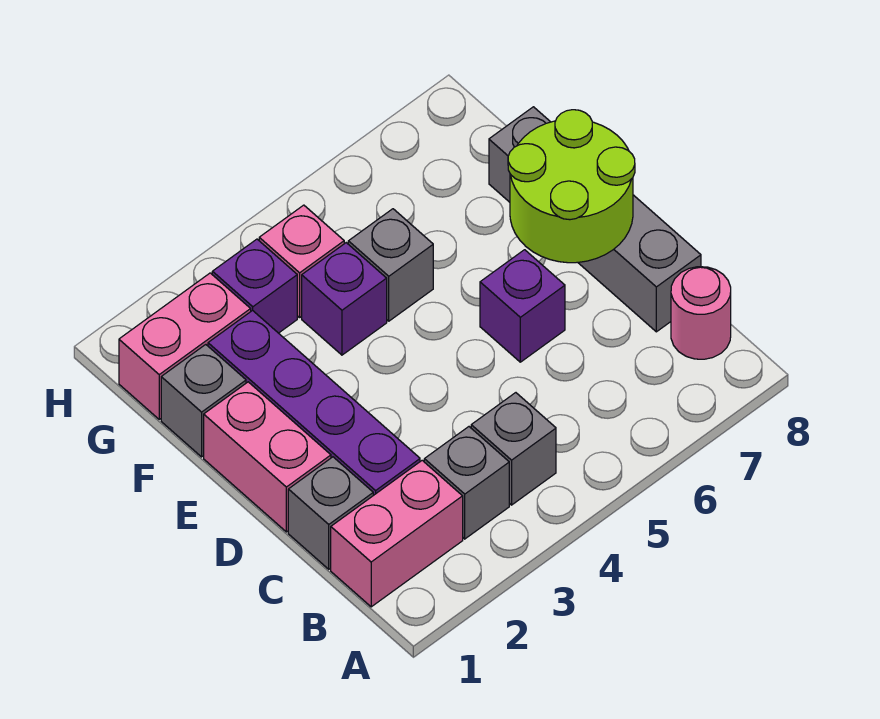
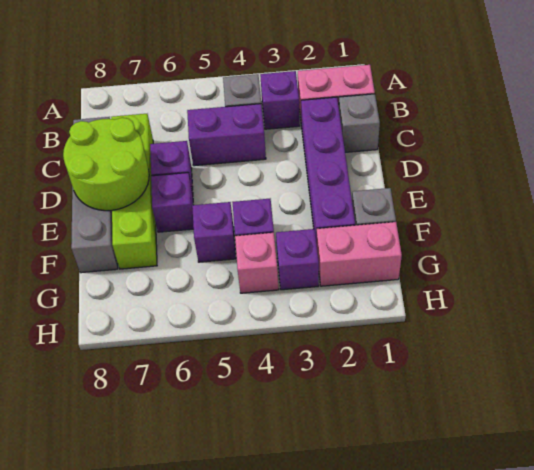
grey brick B3 level 1 -> purple brick B3 level 1
pink round brick B8 level 1 -> none
none -> purple brick C4:C5 level 1
none -> lime brick C7:F7 level 1
pink brick D1:E1 level 1 -> none
none -> purple brick E6 level 1
grey brick F5 level 1 -> purple brick F5 level 1

